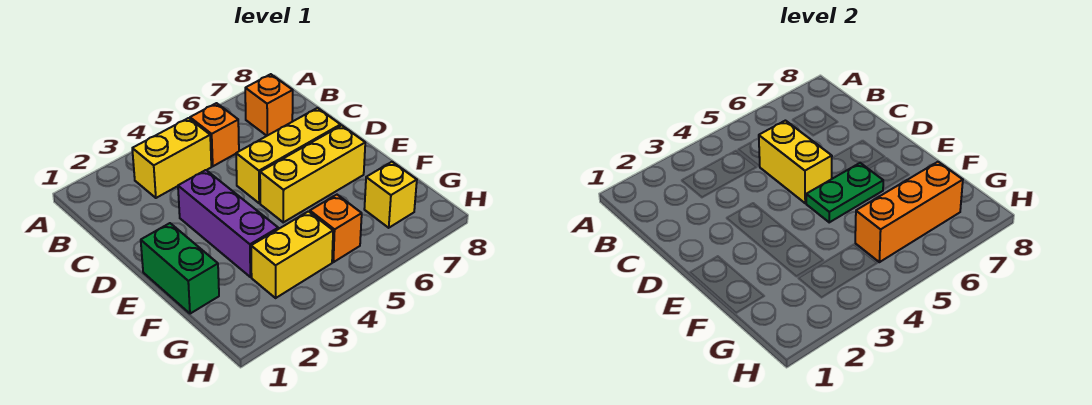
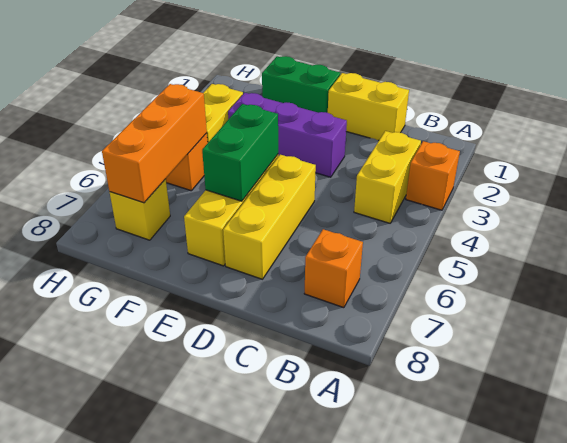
orange brick B5 level 1 -> orange brick A3 level 1
yellow brick C5:D5 level 2 -> yellow brick C1:D1 level 1
green plate E5:E6 level 2 -> green brick E5:E6 level 2

